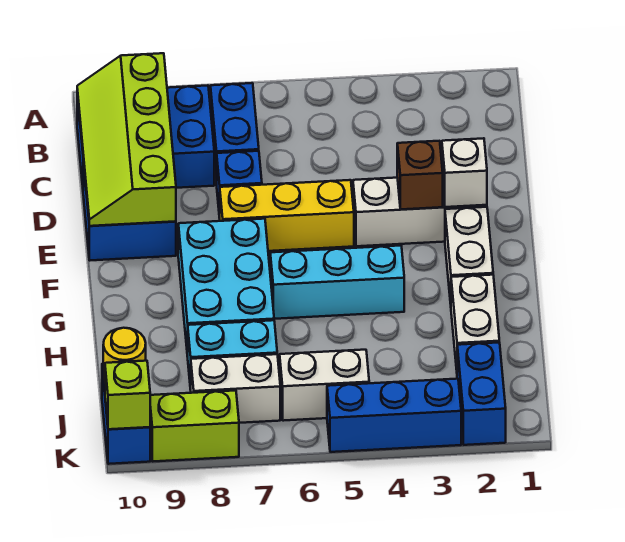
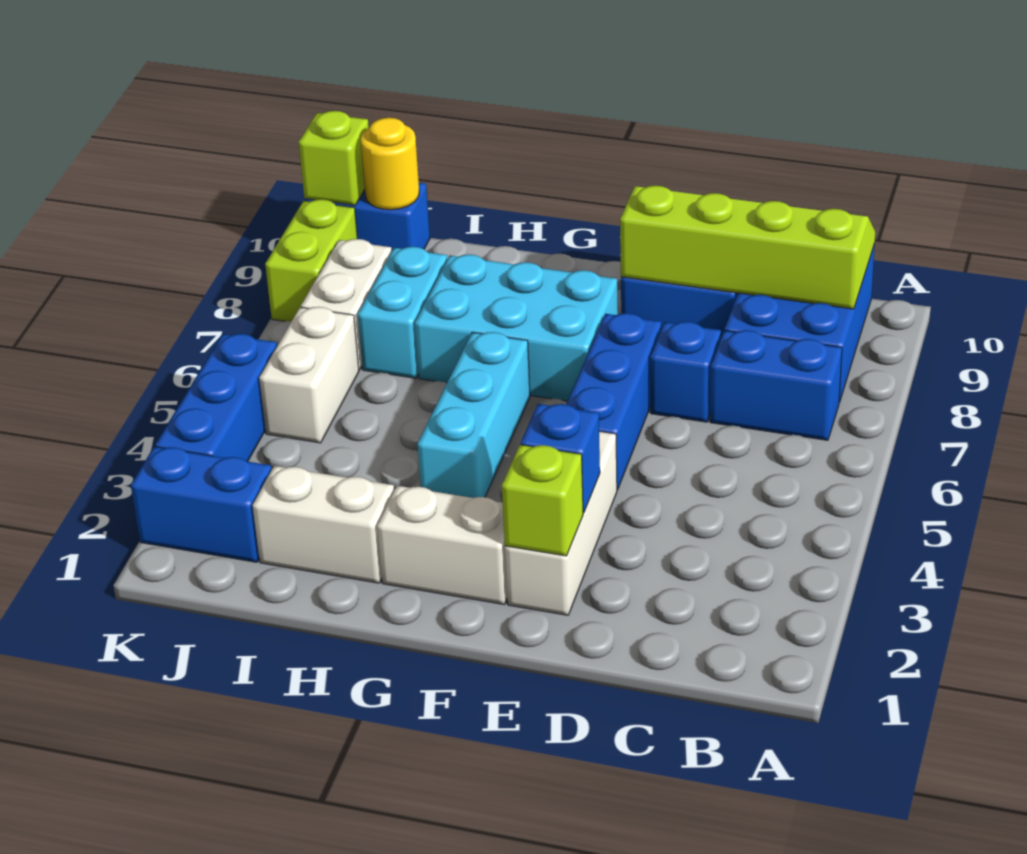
white brick E2 level 2 -> lime brick E2 level 2
brown brick E3 level 2 -> blue brick E3 level 2
yellow brick E5:E7 level 1 -> blue brick E5:E7 level 1

